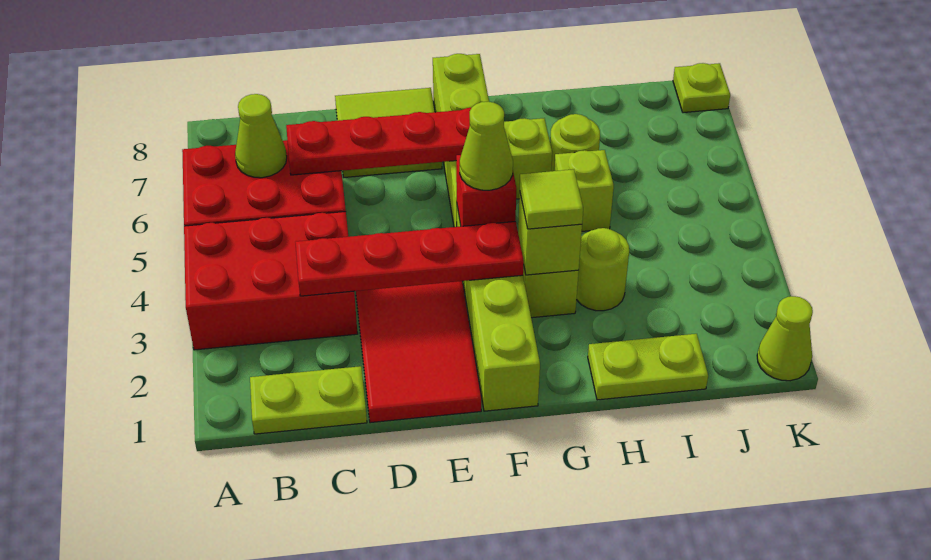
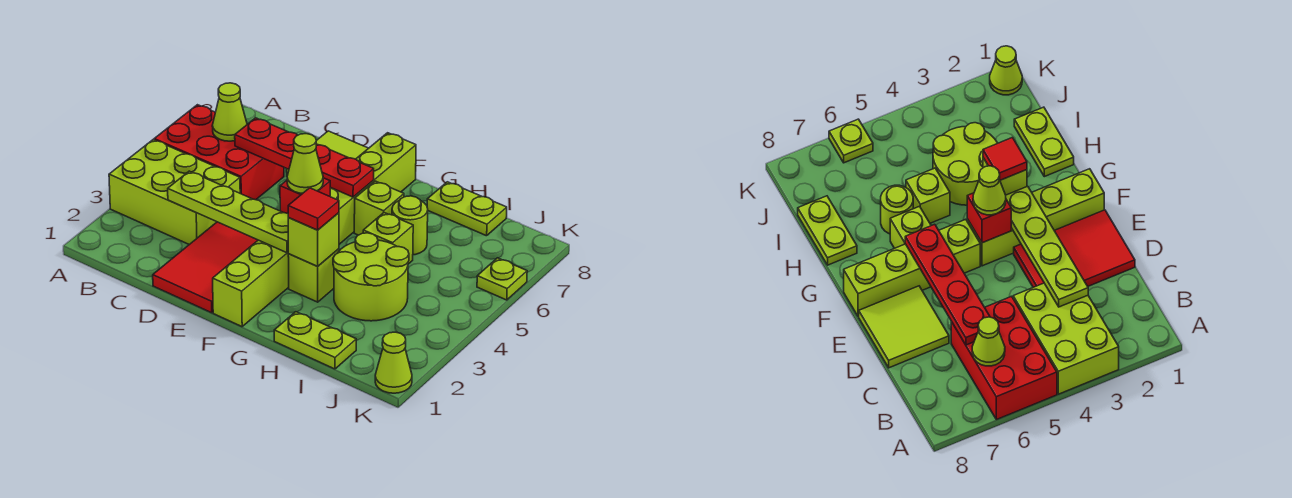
red brick A3:C4 level 1 -> lime brick A3:C4 level 1
lime plate B1:C1 level 1 -> lime plate H8:I8 level 1
red plate C3:F3 level 2 -> lime plate C3:F3 level 2
lime tile G3 level 3 -> red tile G3 level 3
lime round brick H3 level 1 -> lime round brick H3:I4 level 1
lime plate K8 level 1 -> lime plate K6 level 1

